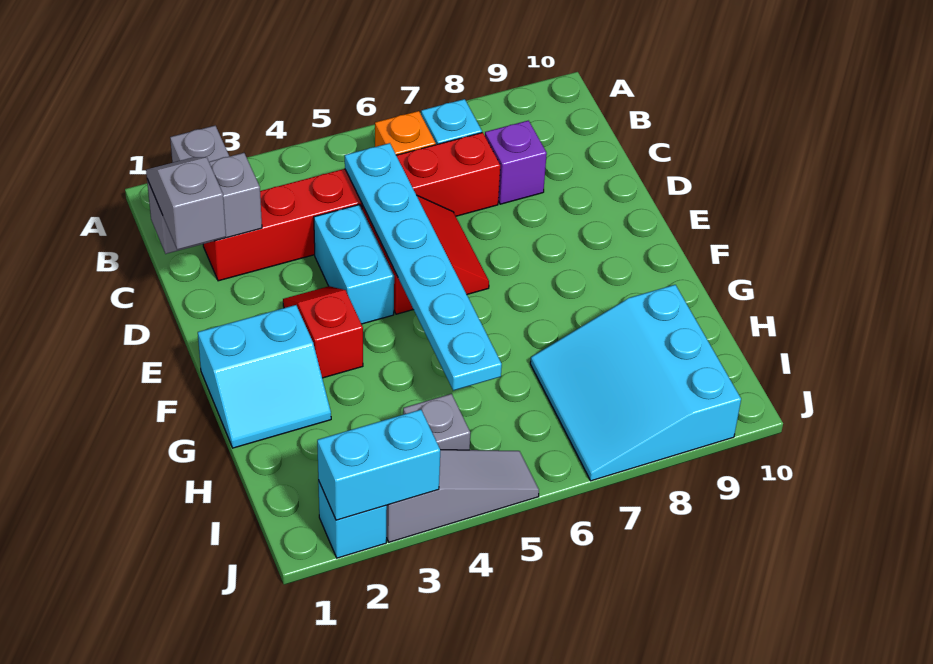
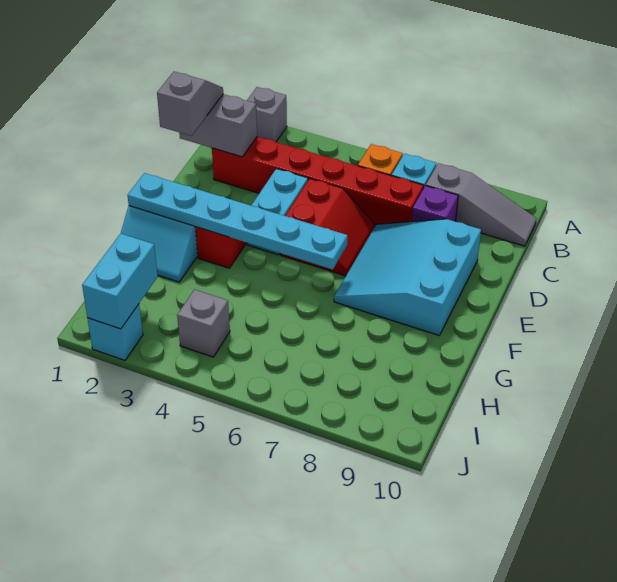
cyan plate C5:H5 level 2 -> cyan plate F1:F6 level 2
cyan slope H7:J9 level 1 top 9 -> cyan slope D7:F9 level 1 top 9
cyan brick J2:J3 level 2 -> cyan brick I2:J2 level 2
grey slope J3:J5 level 1 top 3 -> grey slope B8:B10 level 1 top 8

